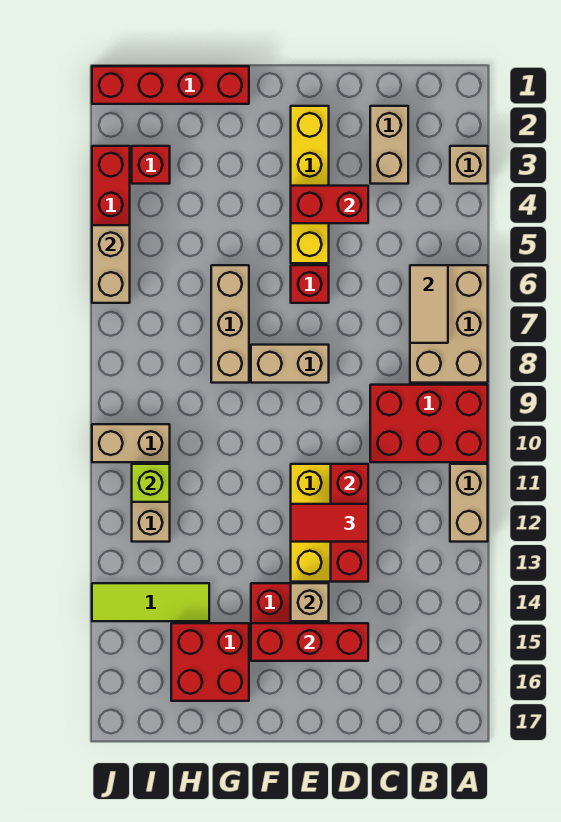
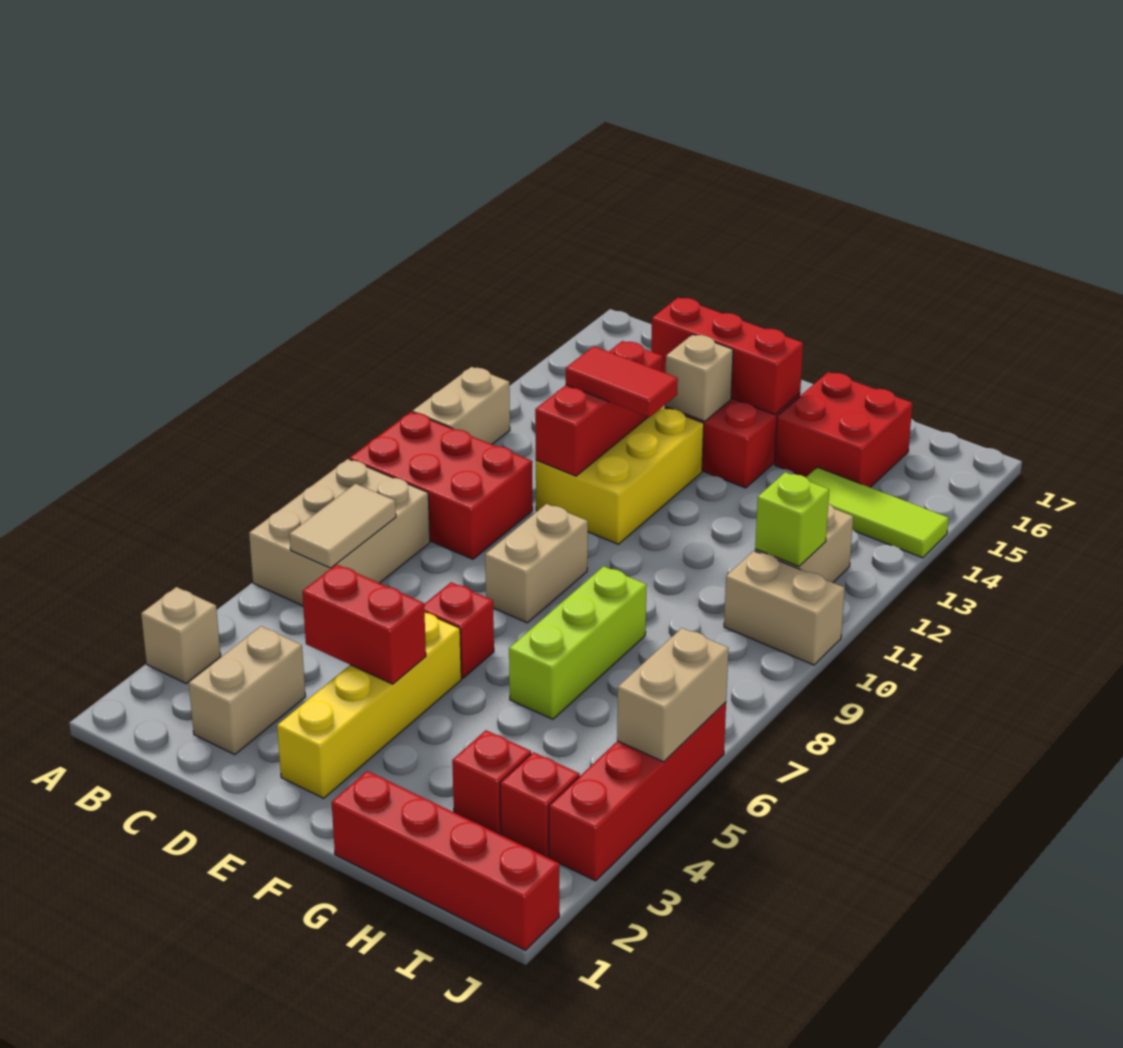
tan brick E8:F8 level 1 -> tan brick E8:E9 level 1
tan brick G6:G8 level 1 -> lime brick G6:G8 level 1
none -> red brick H3 level 1

